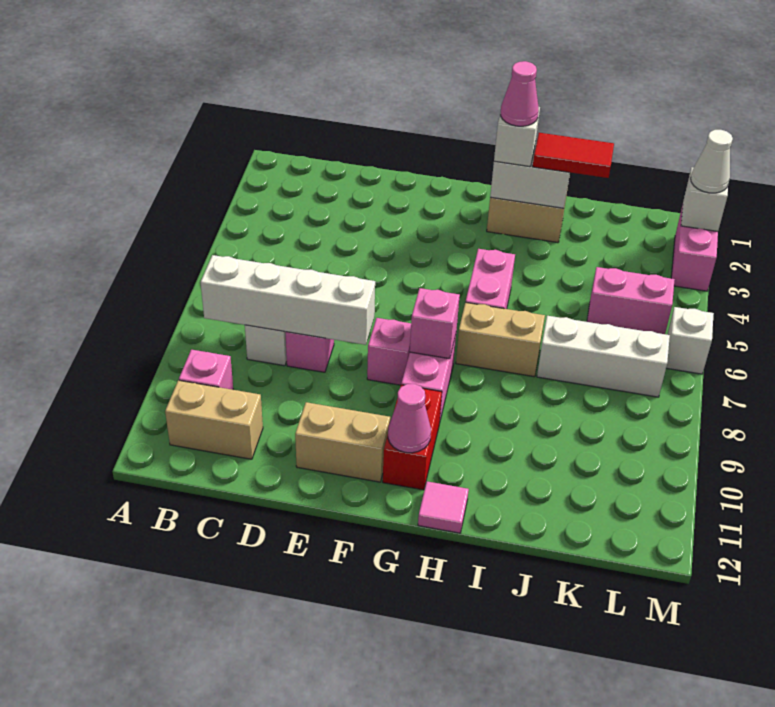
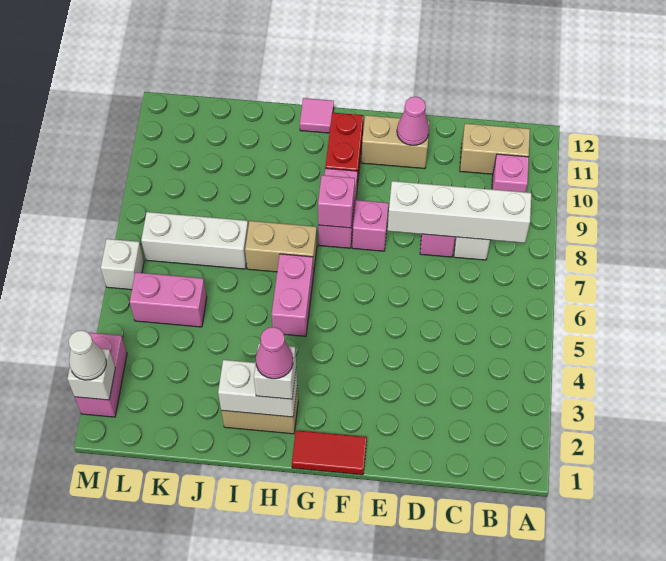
pink cone G11 level 2 -> pink cone E11 level 2
red tile I2:J2 level 3 -> red tile F1:G1 level 1

